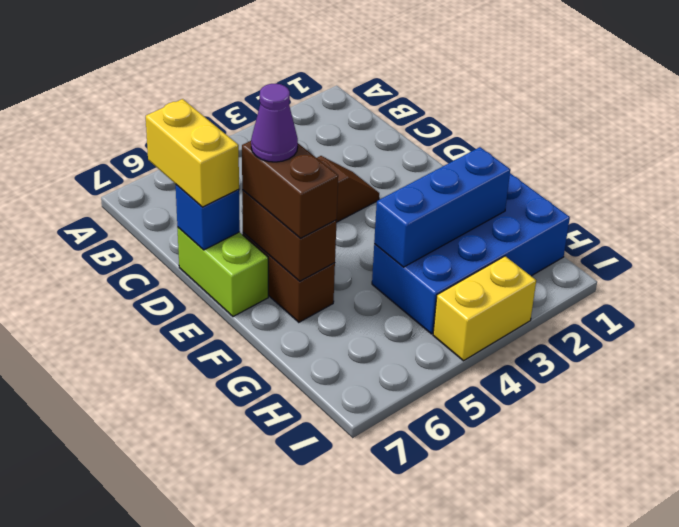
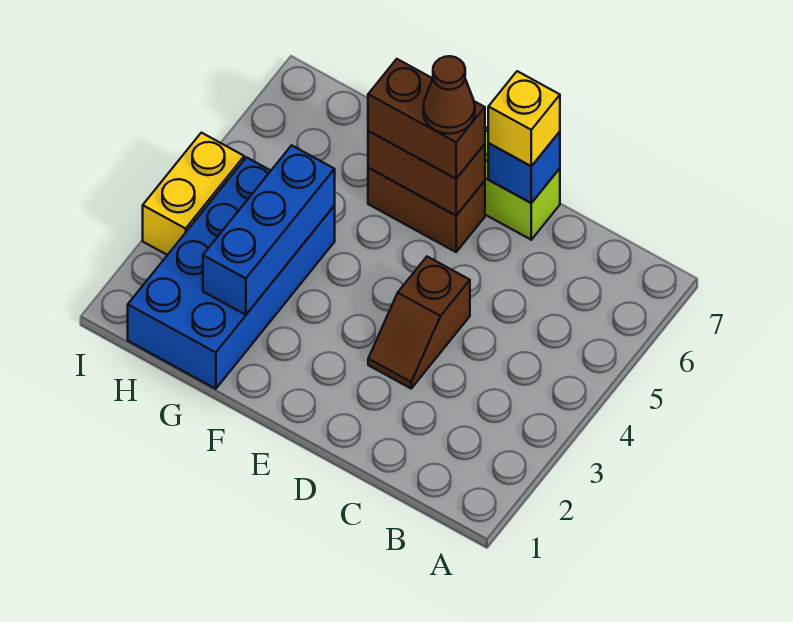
yellow brick C7:D7 level 3 -> yellow brick D7 level 3
purple cone E6 level 4 -> brown cone E6 level 4

